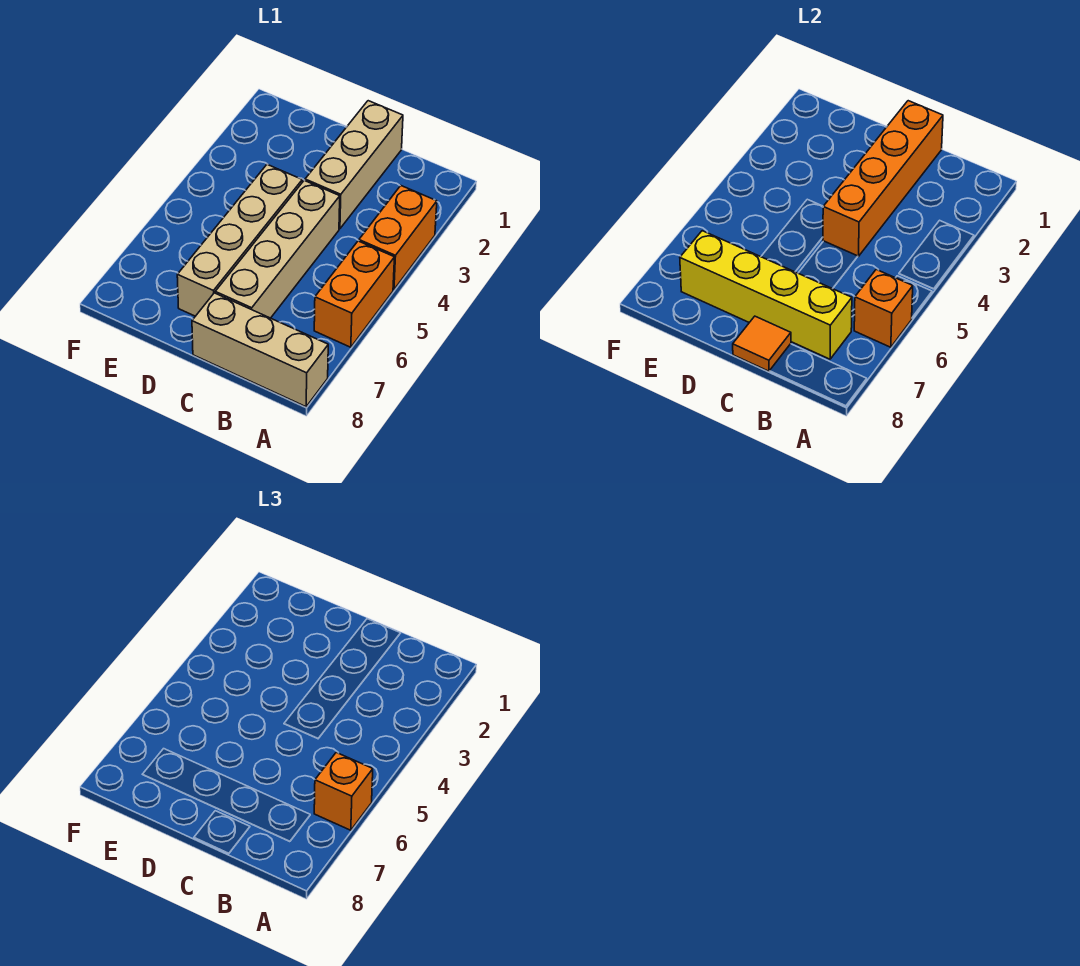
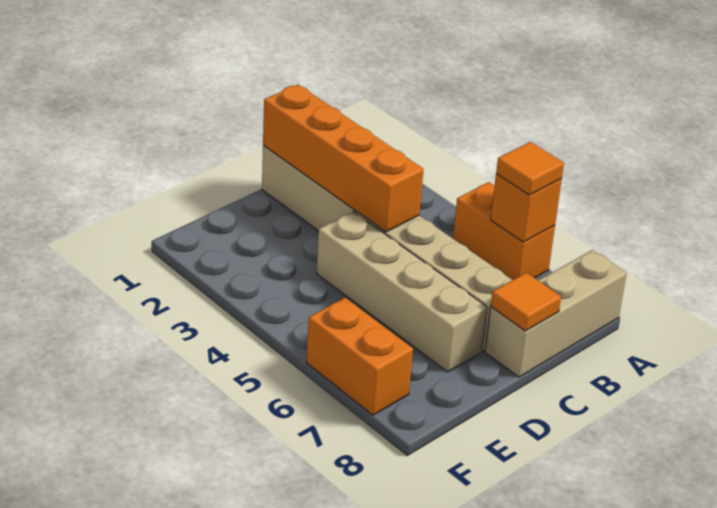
orange brick A3:A4 level 1 -> orange brick F6:F7 level 1
orange brick A6 level 3 -> orange tile A6 level 3
yellow brick B7:E7 level 2 -> none

